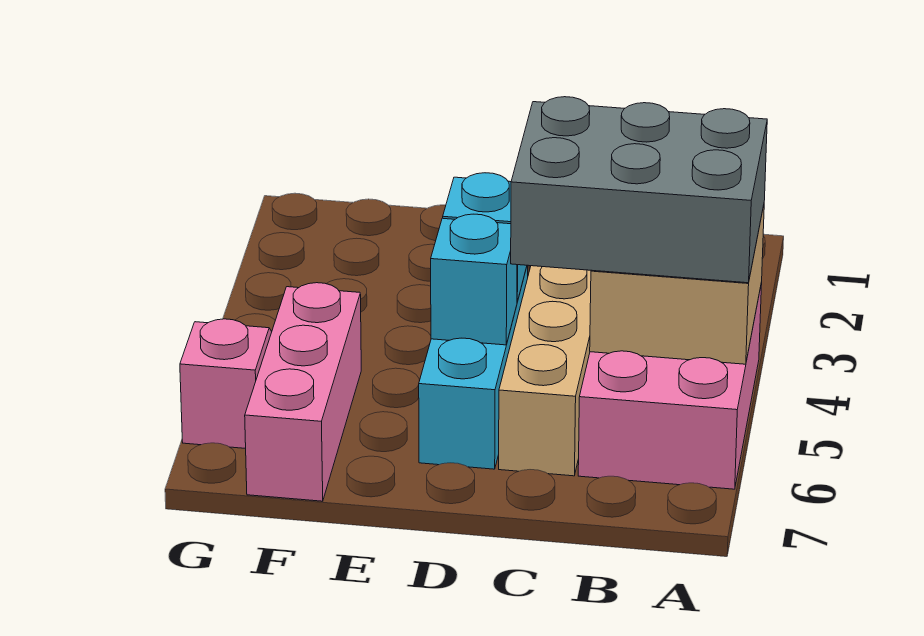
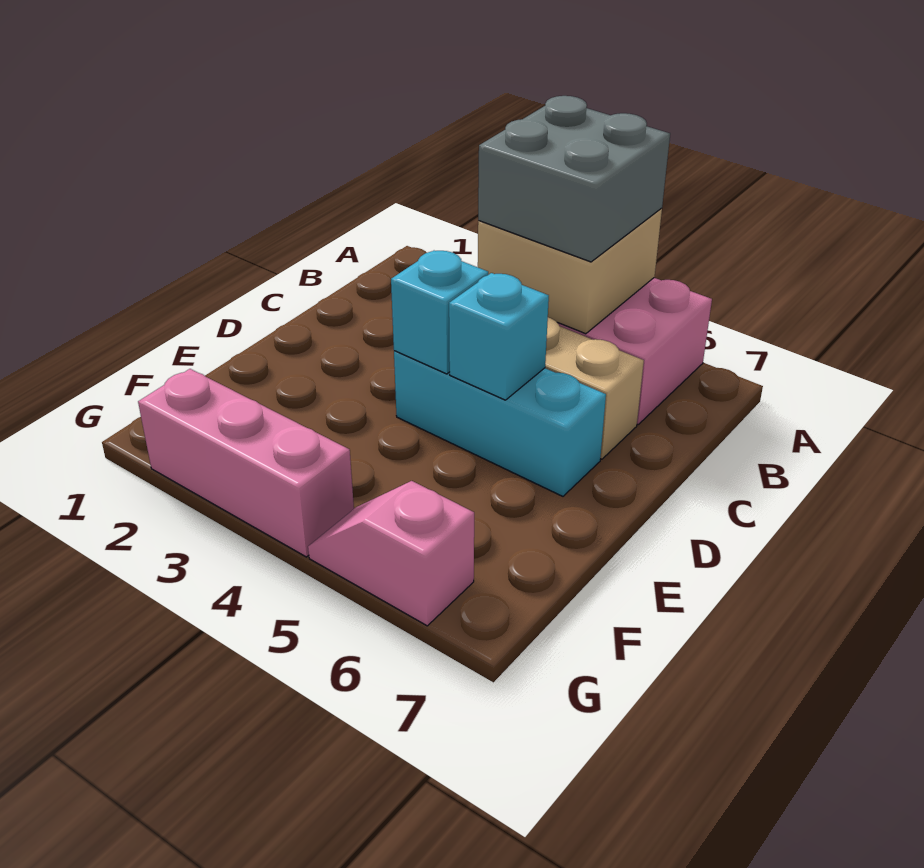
grey brick A4:C5 level 3 -> grey brick A4:B5 level 3
pink brick F5:F7 level 1 -> pink brick G2:G4 level 1

